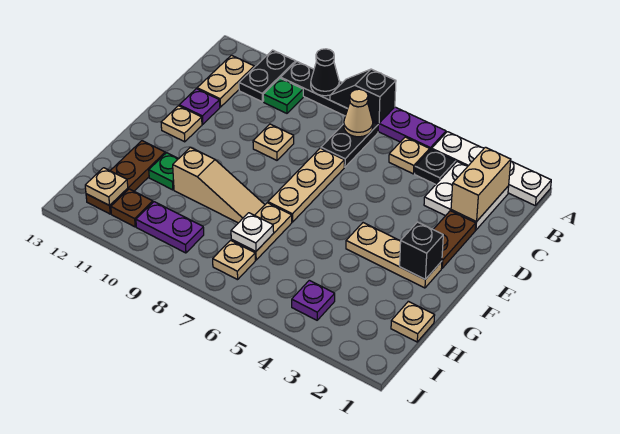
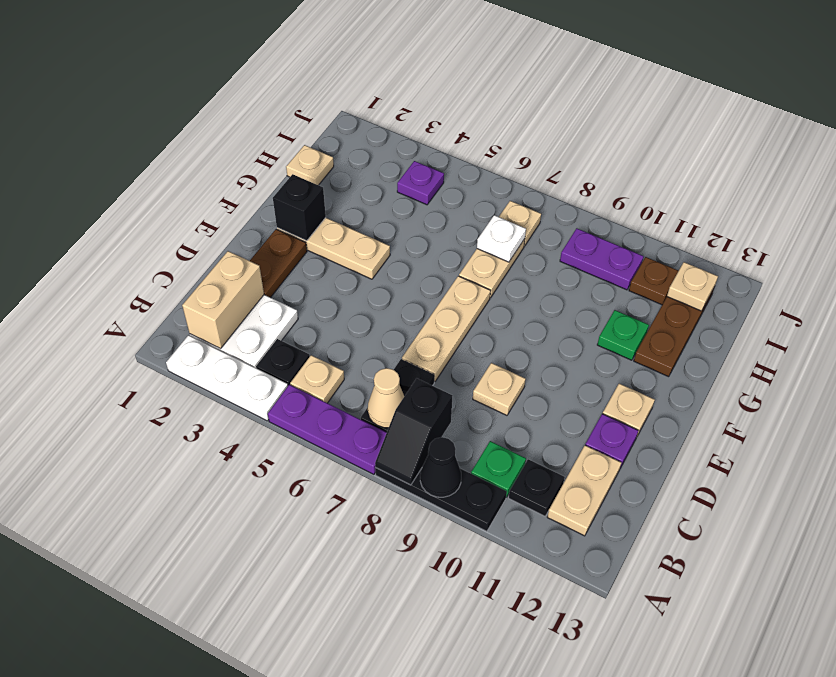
white plate A1:A4 level 1 -> white plate A2:A4 level 1
black slope A7:A8 level 2 top 7 -> black slope A8:B8 level 2 top B
black plate A11:B11 level 1 -> black plate B11 level 1
tan slope G8:G10 level 1 top 10 -> none

